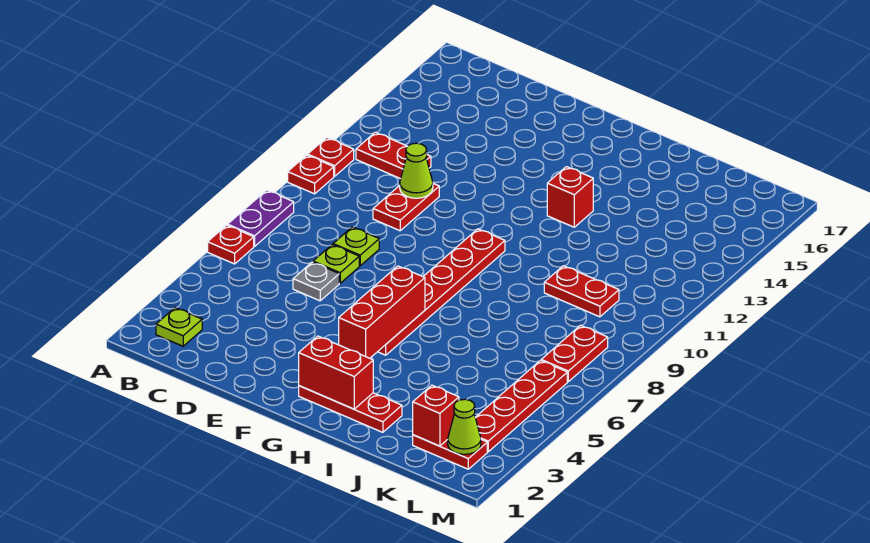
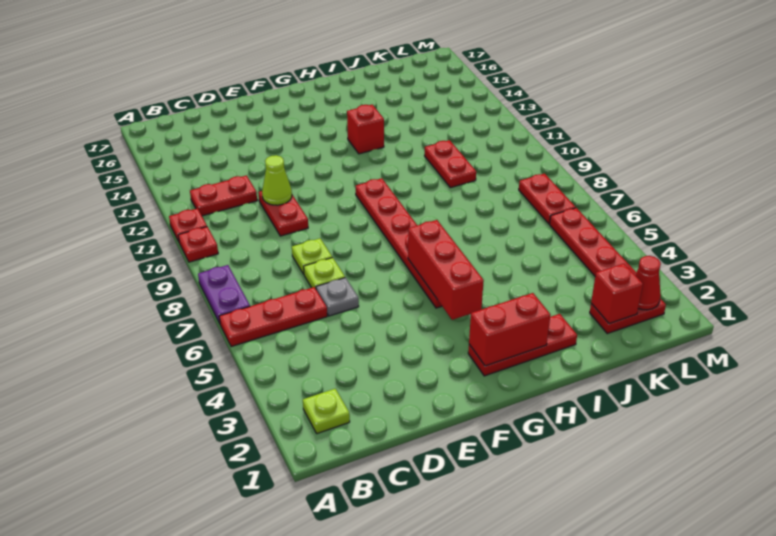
red plate A6 level 1 -> red plate A6:C6 level 1
red plate J10:K10 level 1 -> red plate J10:J11 level 1
lime cone L2 level 2 -> red cone L2 level 2

